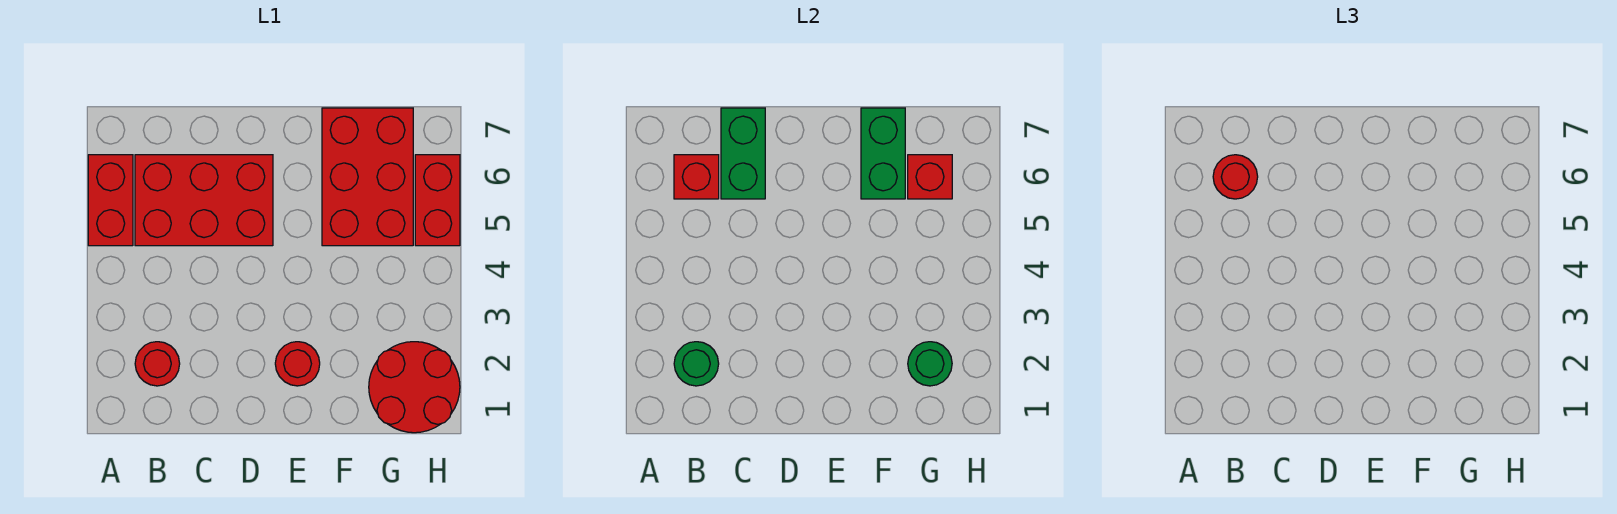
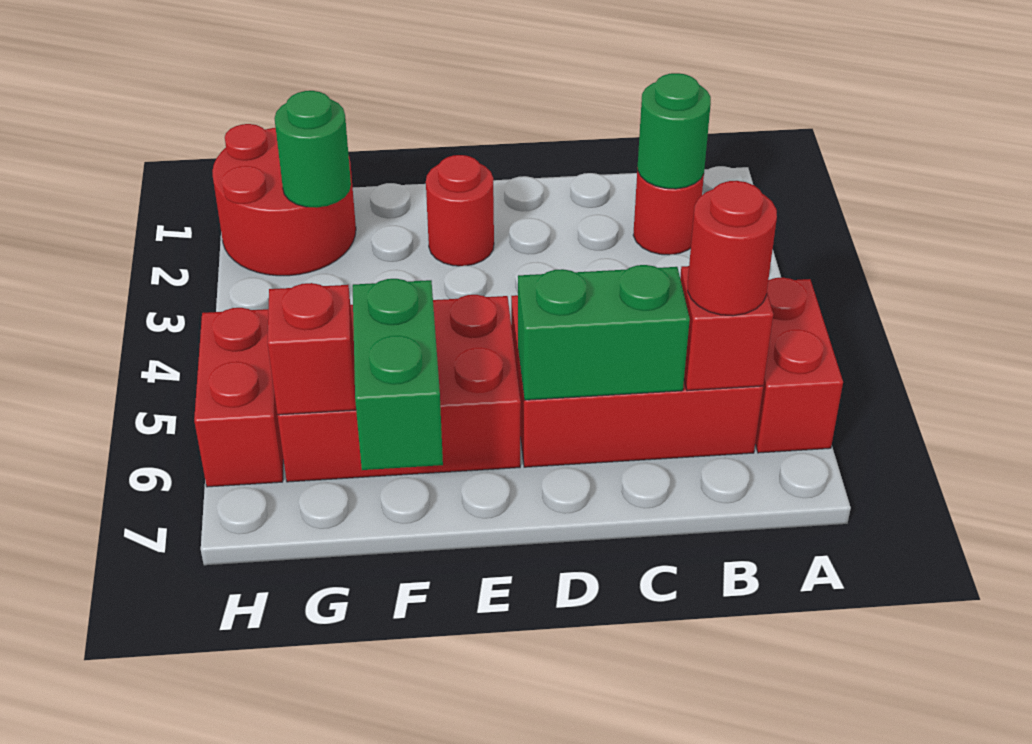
green brick C6:C7 level 2 -> green brick C6:D6 level 2
red brick F5:G7 level 1 -> red brick E5:G6 level 1

